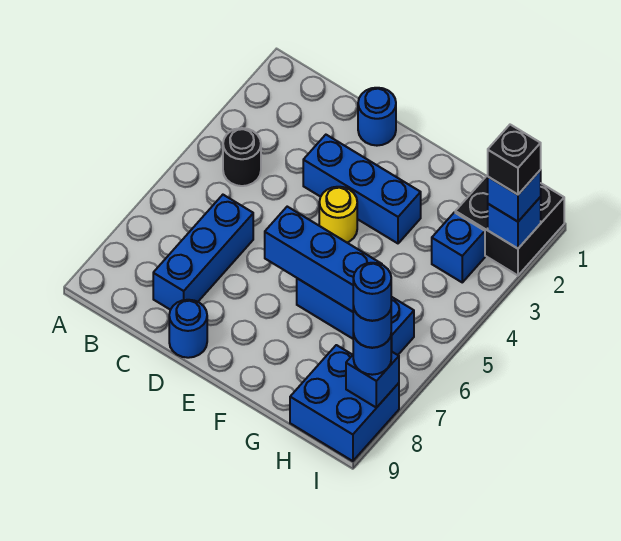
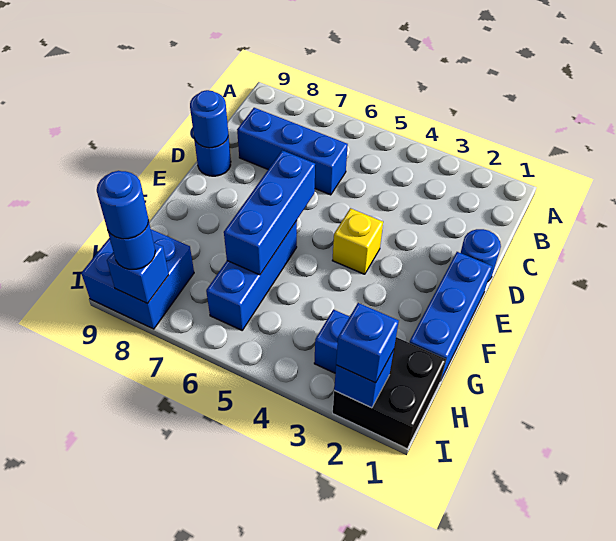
black round brick B4 level 1 -> none
blue brick D3:F3 level 1 -> blue brick E1:G1 level 1
yellow round brick E4 level 1 -> yellow brick E4 level 1
black brick I2 level 4 -> none
blue round brick I8 level 5 -> blue round brick D9 level 2

